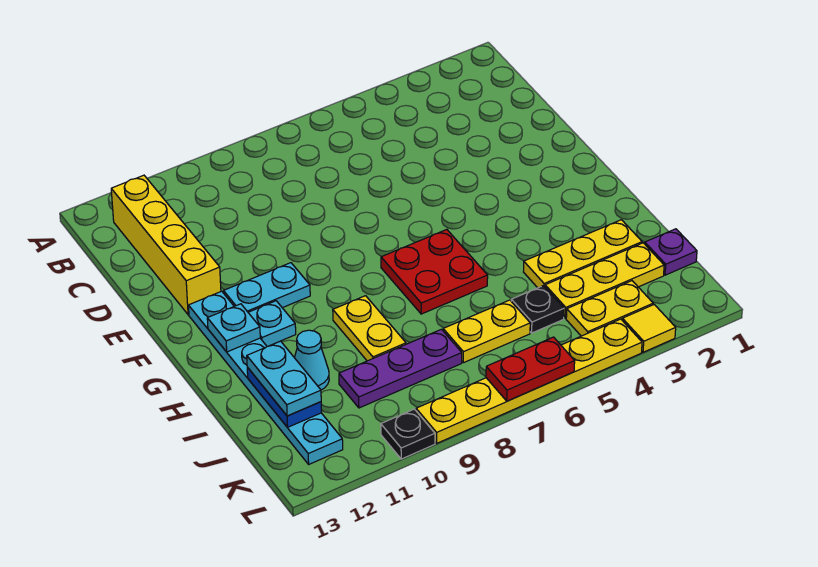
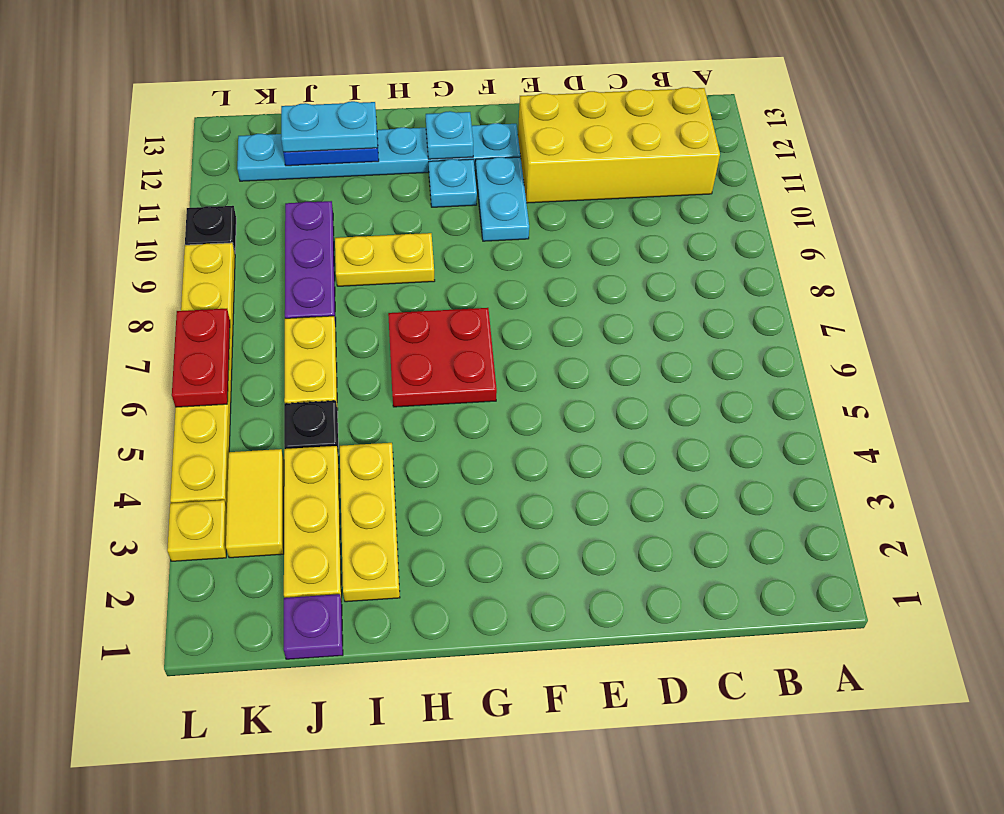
yellow brick B12:E12 level 1 -> yellow brick B11:E12 level 1
cyan cone I11 level 1 -> none
yellow plate K3:K4 level 1 -> yellow tile K3:K4 level 1
yellow tile L3 level 1 -> yellow plate L3 level 1

